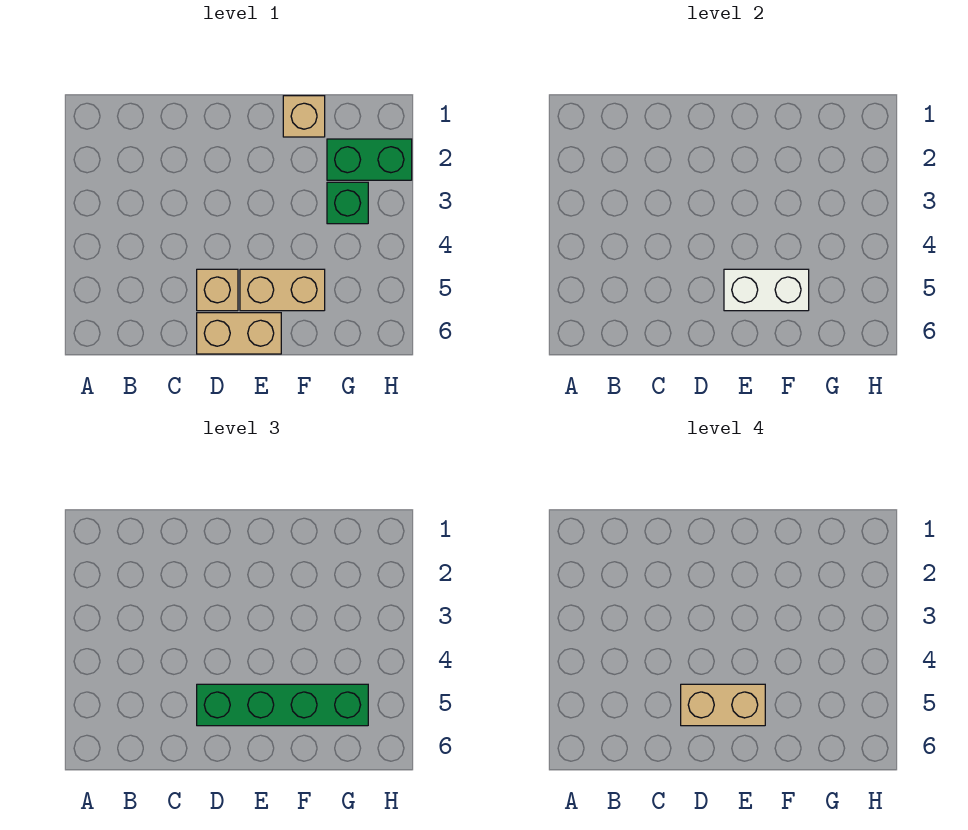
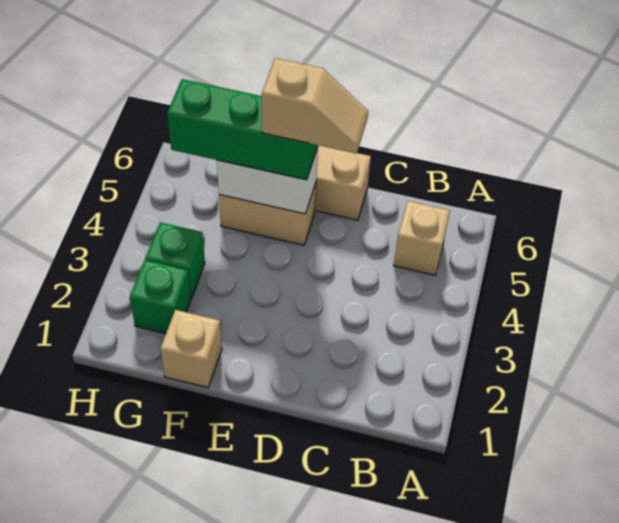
tan brick D5 level 1 -> tan brick B5 level 1
green brick D5:G5 level 3 -> green brick E5:G5 level 3
tan brick D5:E5 level 4 -> tan slope D5:E5 level 4 top E
green brick G2:H2 level 1 -> green brick G2 level 1

